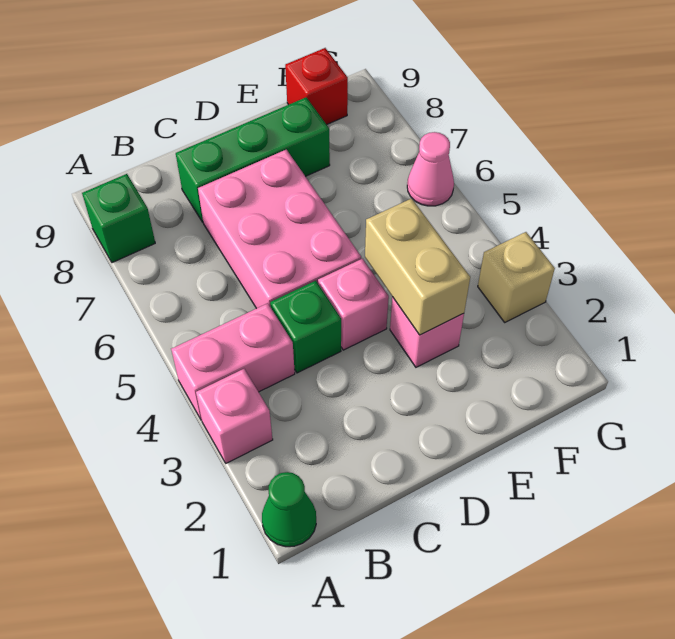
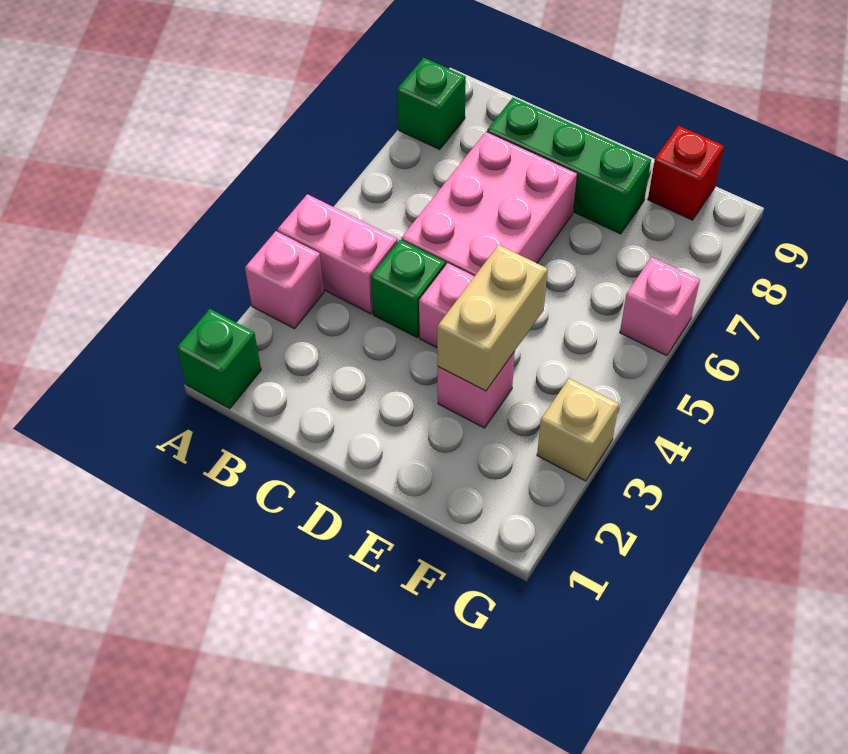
green cone A1 level 1 -> green brick A1 level 1
pink cone G6 level 1 -> pink brick G6 level 1

